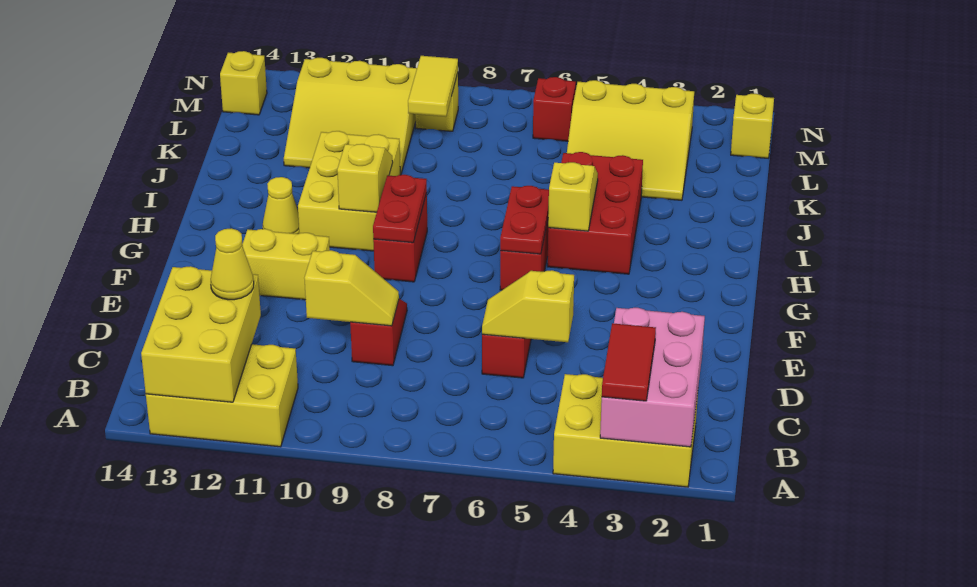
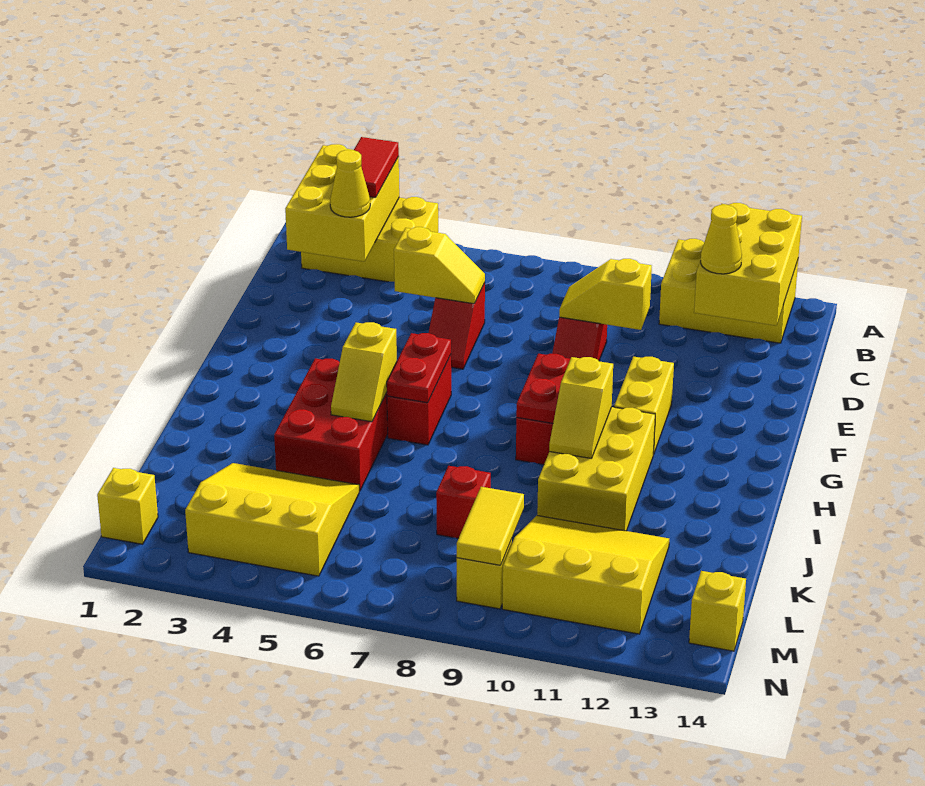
pink brick A2:C3 level 2 -> yellow brick A2:C3 level 2
yellow brick F11:F12 level 1 -> yellow brick F11:G11 level 1
yellow cone H12 level 1 -> yellow cone C3 level 3
red brick M6 level 1 -> red brick K8 level 1

